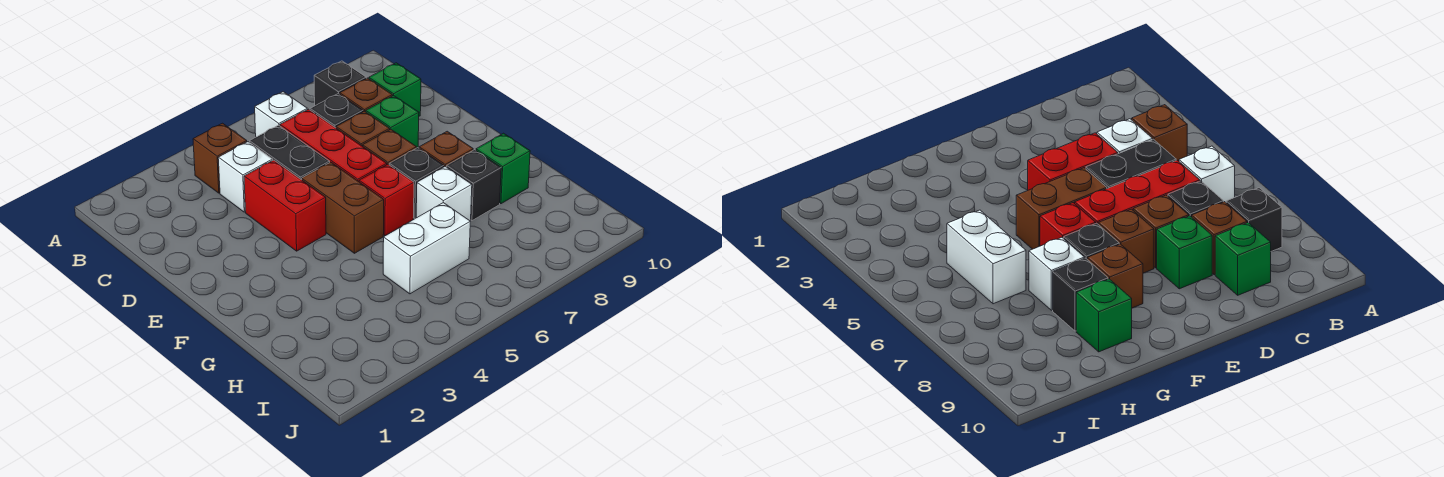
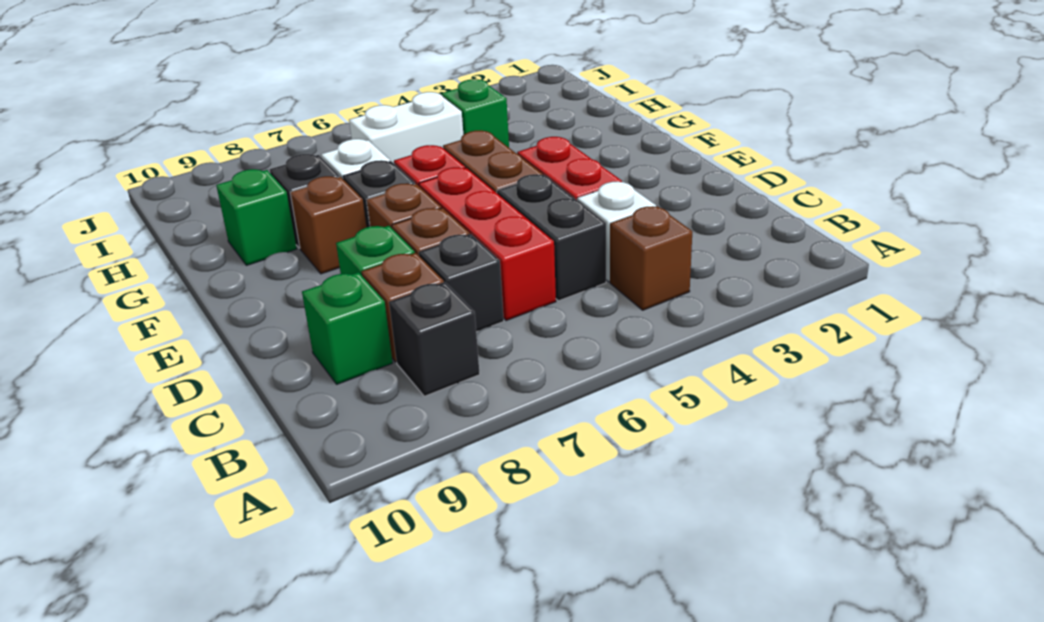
white brick B6 level 1 -> none
none -> green brick H4 level 1

